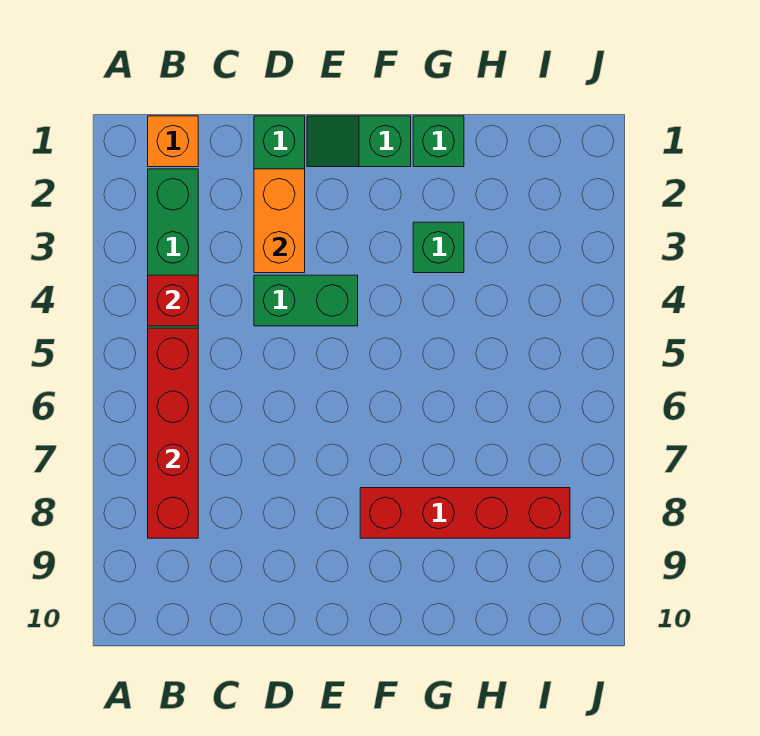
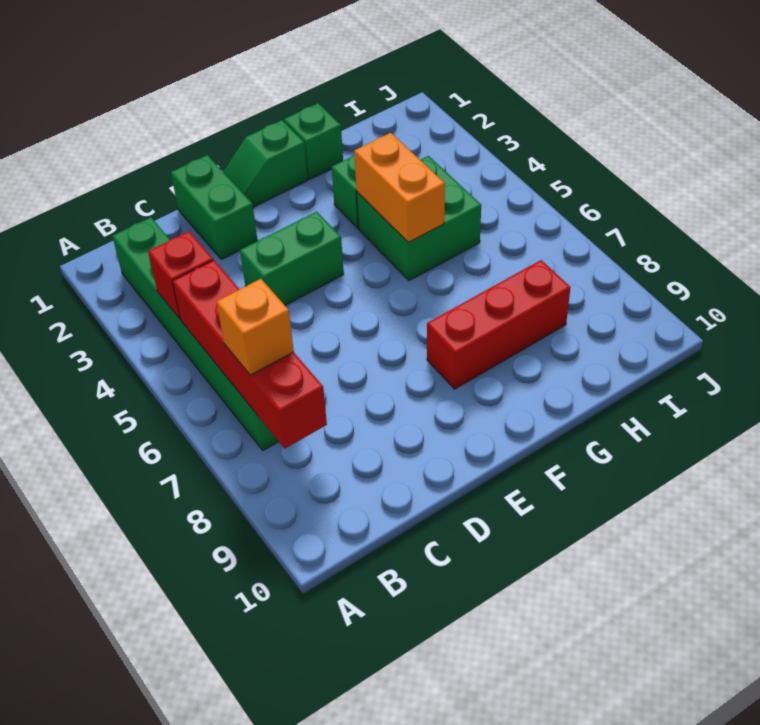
orange brick B1 level 1 -> orange brick B7 level 3
orange brick D2:D3 level 2 -> orange brick G4:G5 level 2
red brick F8:I8 level 1 -> red brick F8:H8 level 1
none -> green brick G4:H5 level 1

